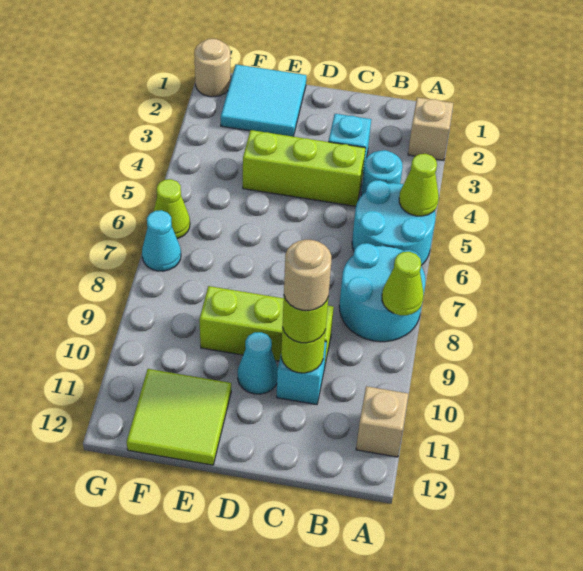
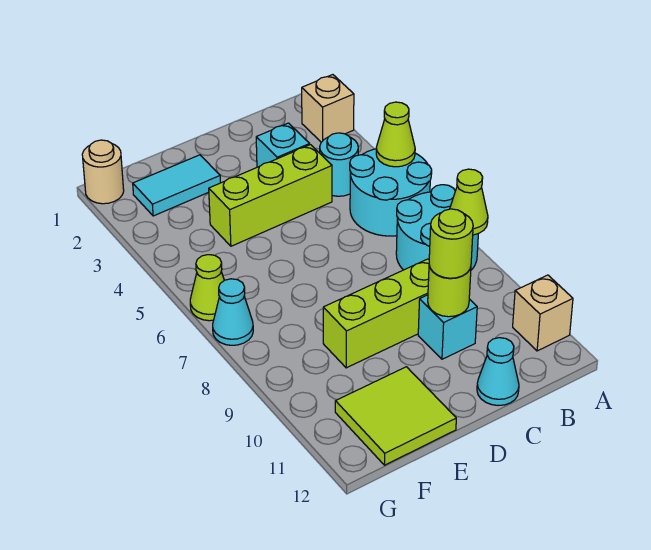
tan round brick C10 level 4 -> none
cyan cone D10 level 1 -> cyan cone C12 level 1
cyan tile E1:F2 level 1 -> cyan tile E2:F2 level 1

